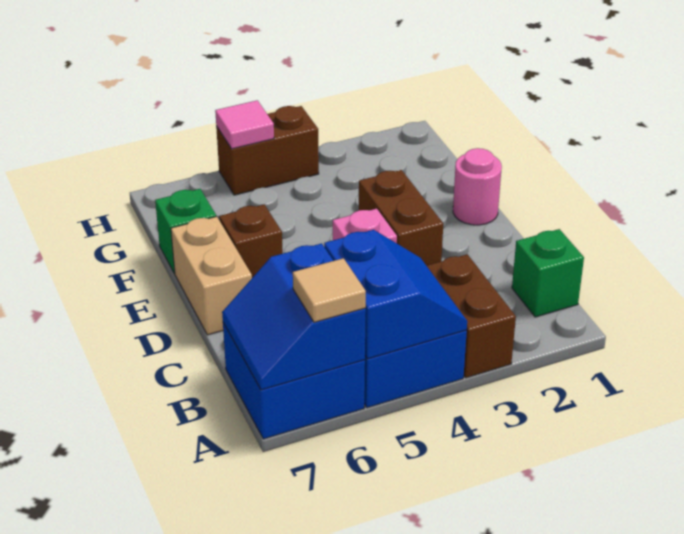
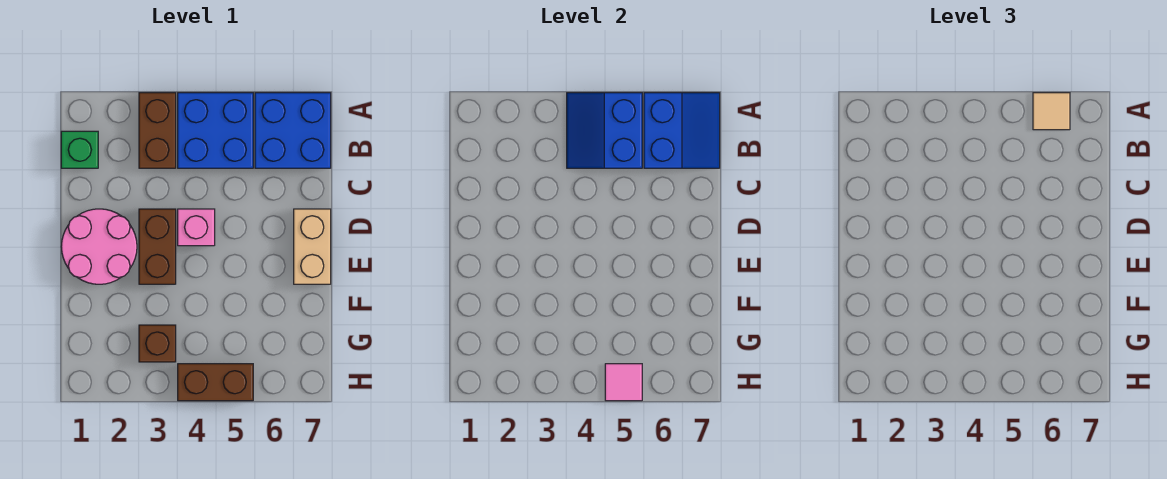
pink round brick E1 level 1 -> pink round brick D1:E2 level 1
brown brick E6 level 1 -> brown brick G3 level 1
green brick F7 level 1 -> none

